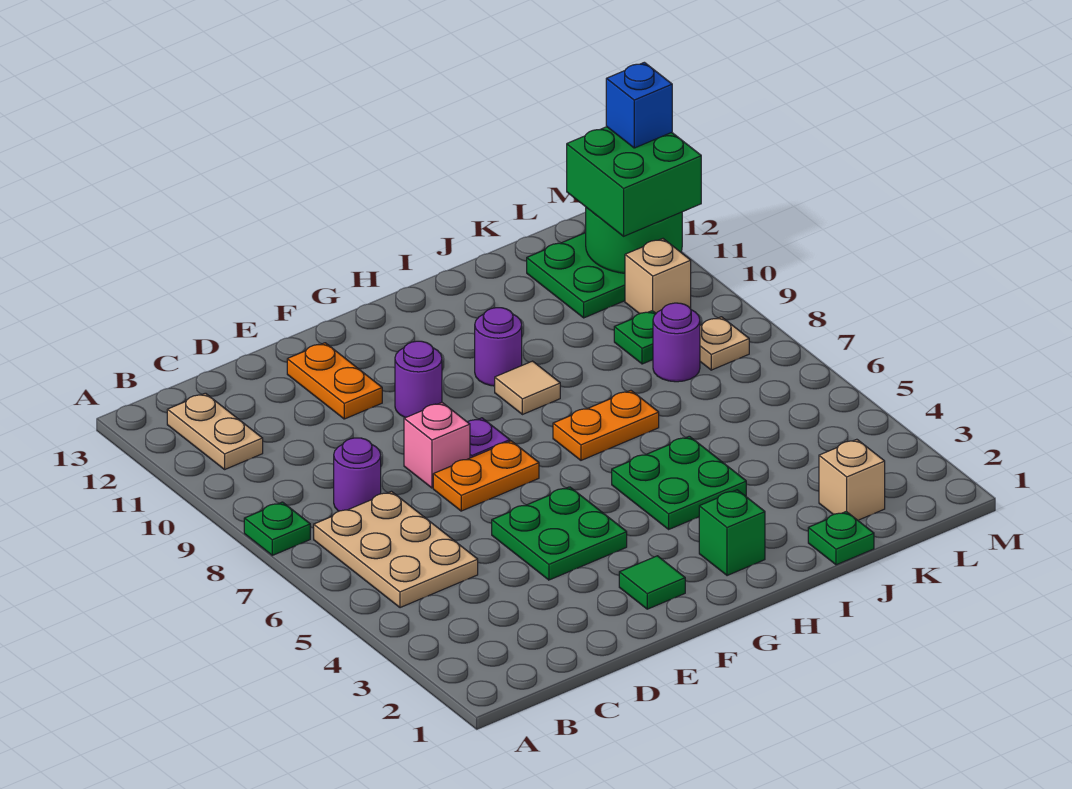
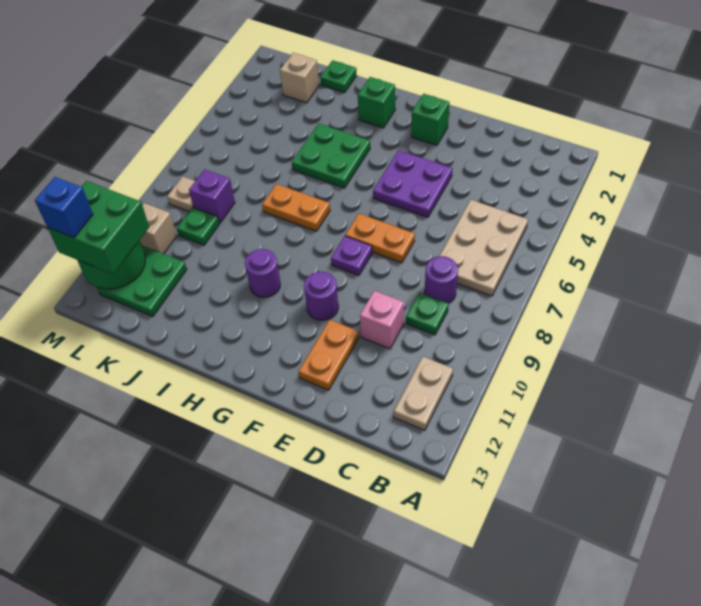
green plate A8 level 1 -> green plate C9 level 1
green plate E4:F5 level 1 -> purple plate E4:F5 level 1
pink brick E8 level 1 -> pink brick D10 level 1
green tile F2 level 1 -> green brick F2 level 1
tan tile H9 level 1 -> none
purple round brick K8 level 1 -> purple brick K8 level 1

